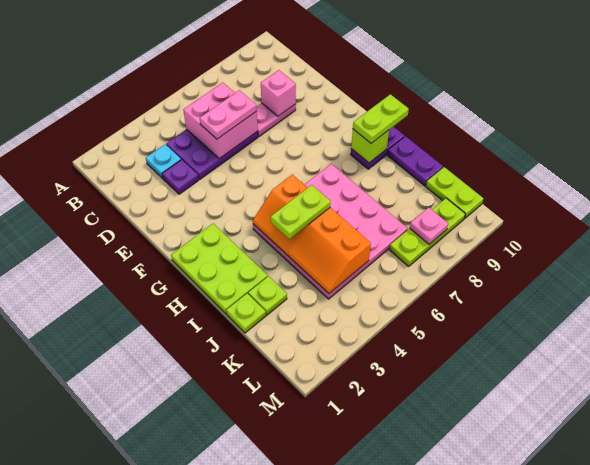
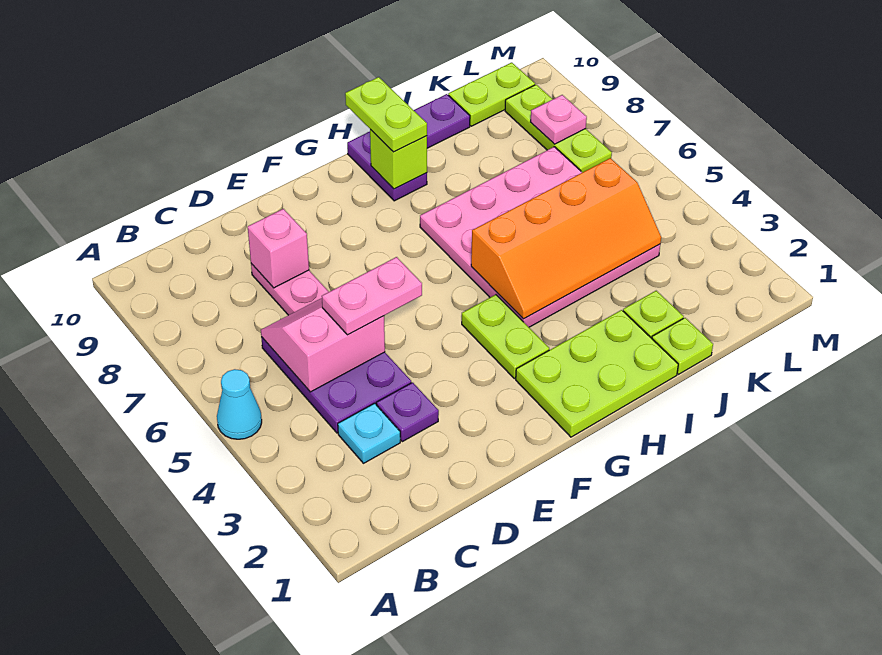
none -> cyan cone A5 level 1
pink brick C5:D6 level 2 -> pink slope C5:D6 level 2 top 5
pink plate D5:D6 level 3 -> pink plate D5:E5 level 3
lime plate I4:I5 level 3 -> lime plate G3:G4 level 1

